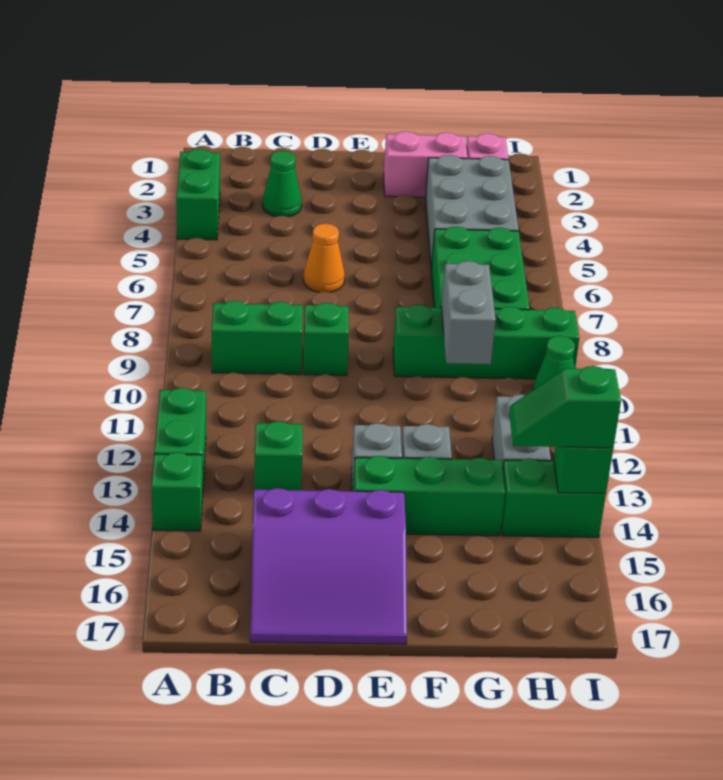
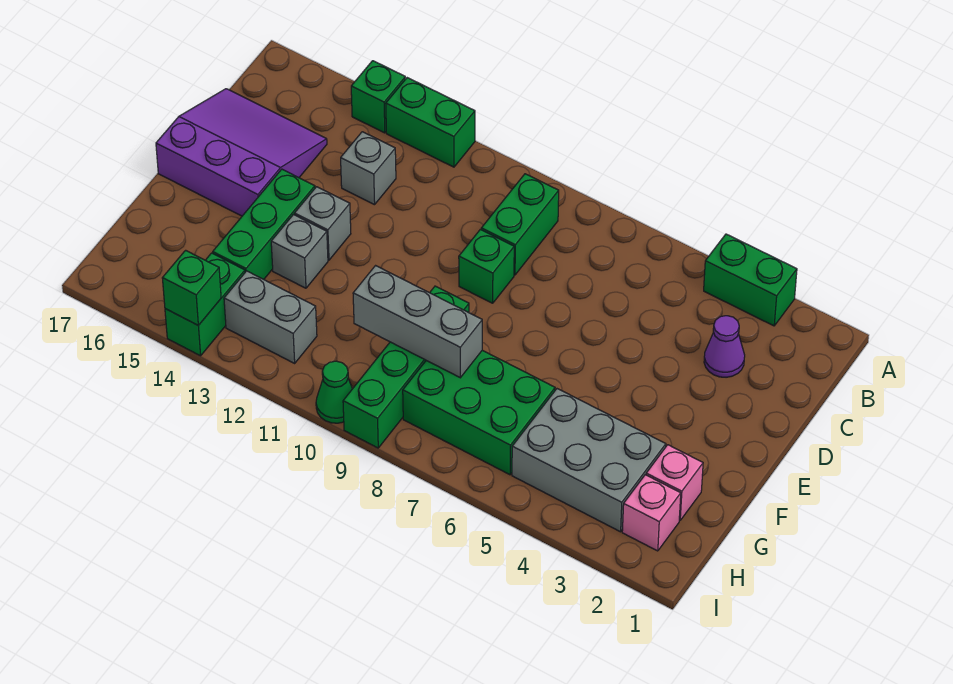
green cone C3 level 1 -> purple cone C3 level 1
green brick C13 level 1 -> grey brick C13 level 1
purple slope C15:E17 level 1 top 15 -> purple slope C15:E17 level 1 top E
orange cone D6 level 1 -> none
pink brick F2:G2 level 1 -> pink brick G2 level 1
grey brick G9:G10 level 2 -> grey brick G8:G10 level 2
green slope H14:I14 level 3 top I -> none

